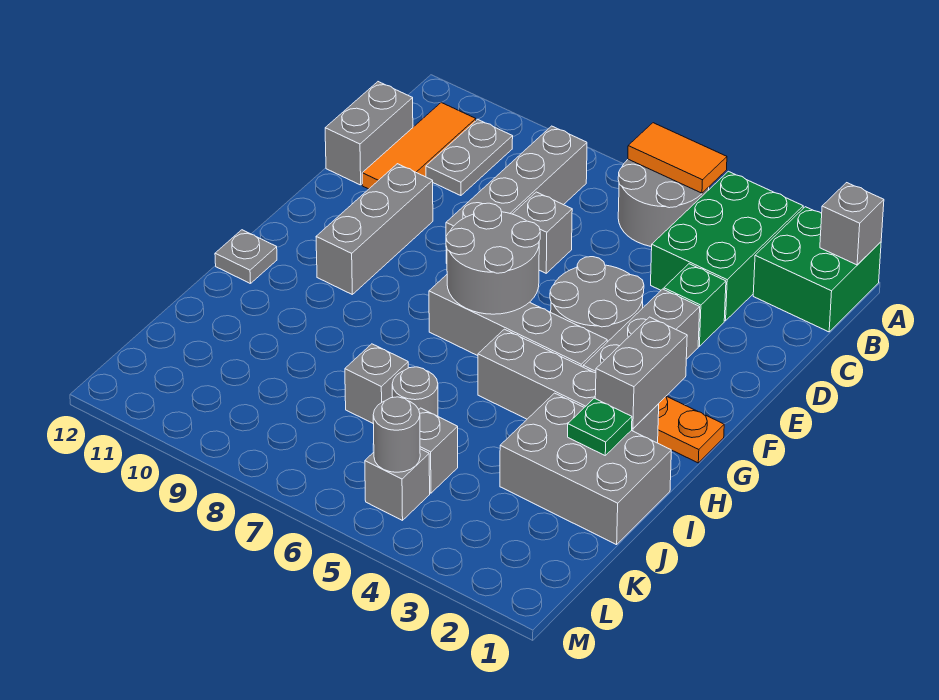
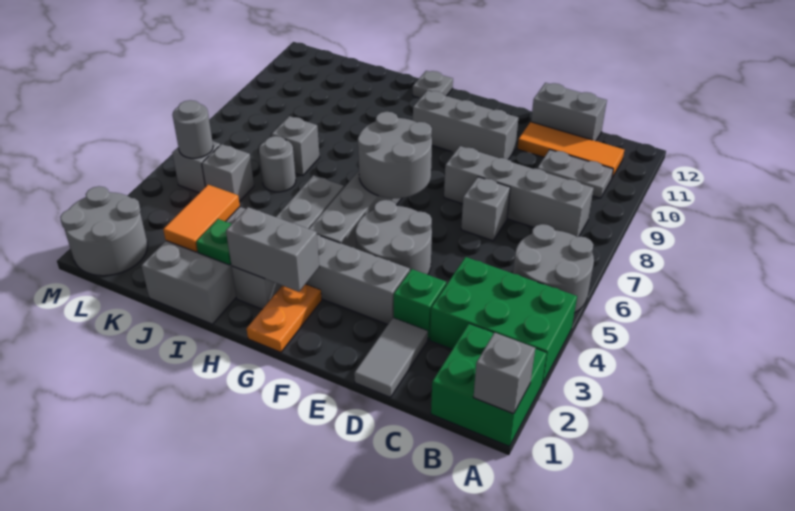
orange tile A5:A6 level 2 -> orange tile J2:J3 level 2
none -> grey tile D1:D2 level 1
none -> grey round brick L1:M2 level 1

